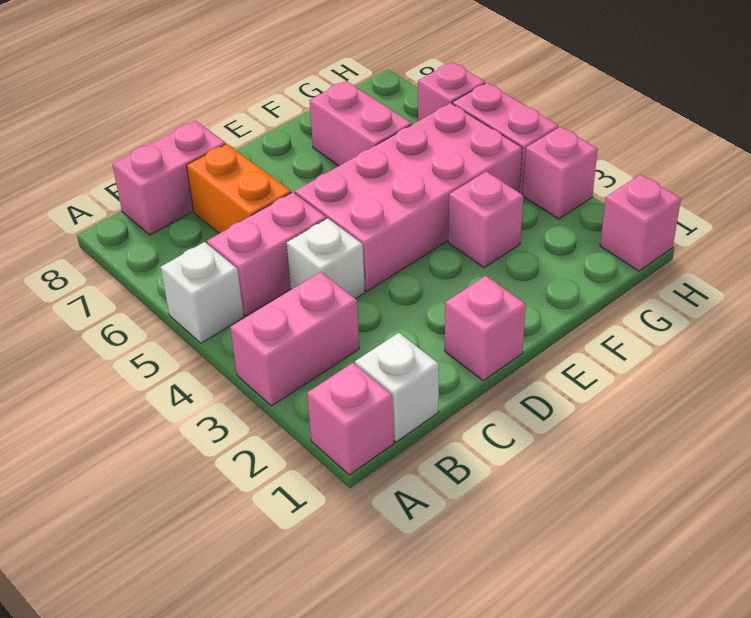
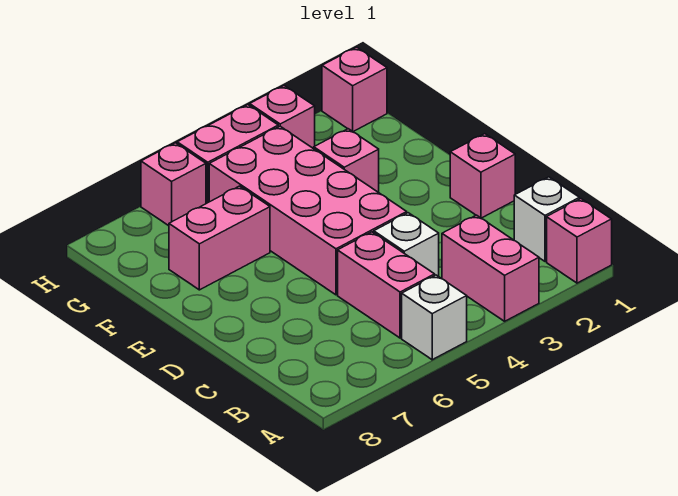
pink brick B8:C8 level 1 -> none
orange brick C6:C7 level 1 -> none

